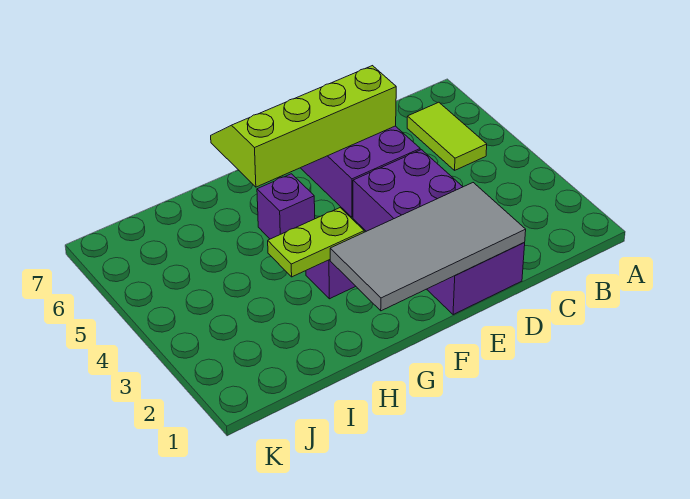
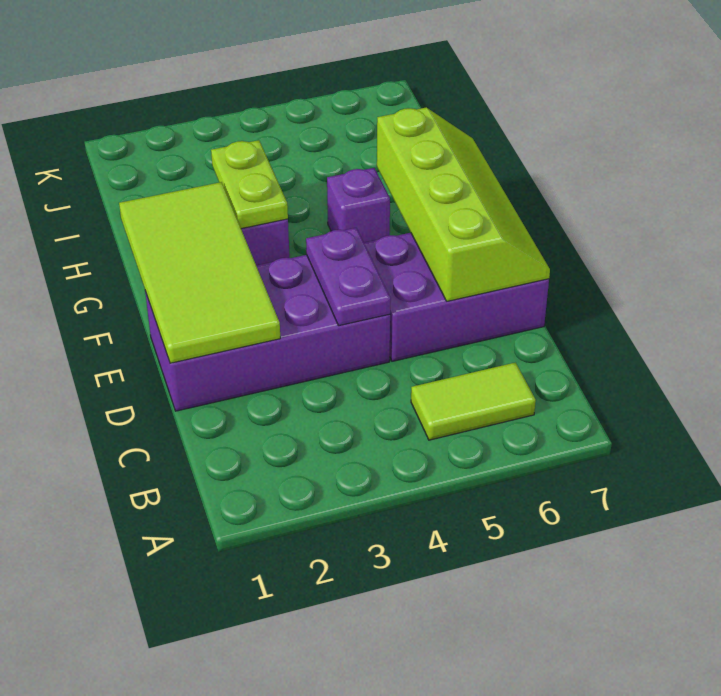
grey tile D1:G2 level 2 -> lime tile D1:G2 level 2
none -> purple plate D4:E4 level 2

